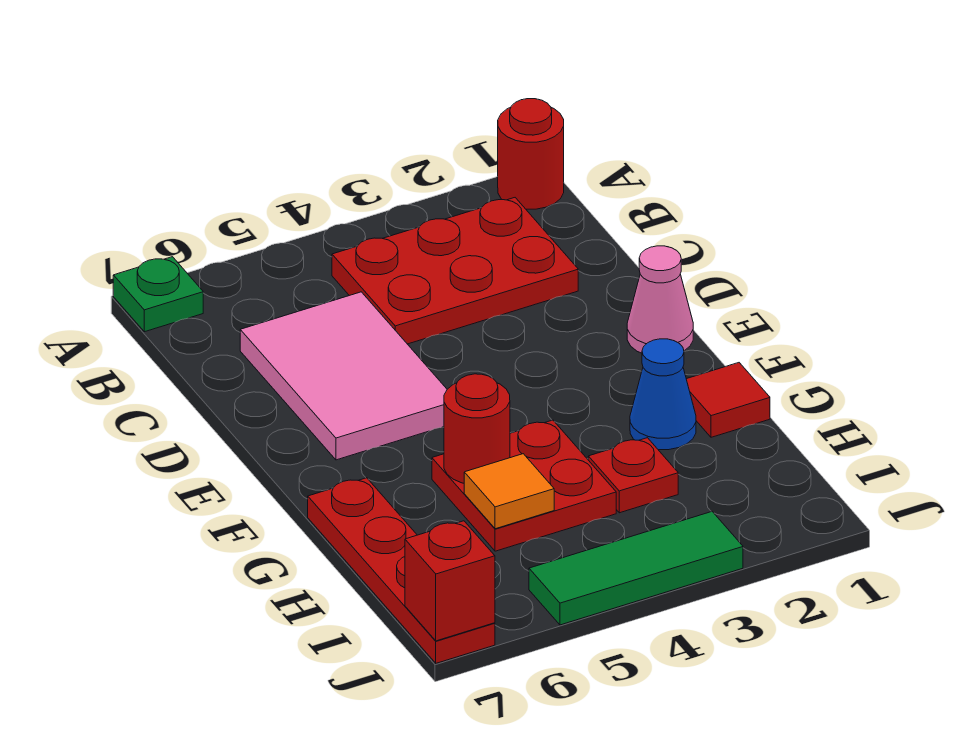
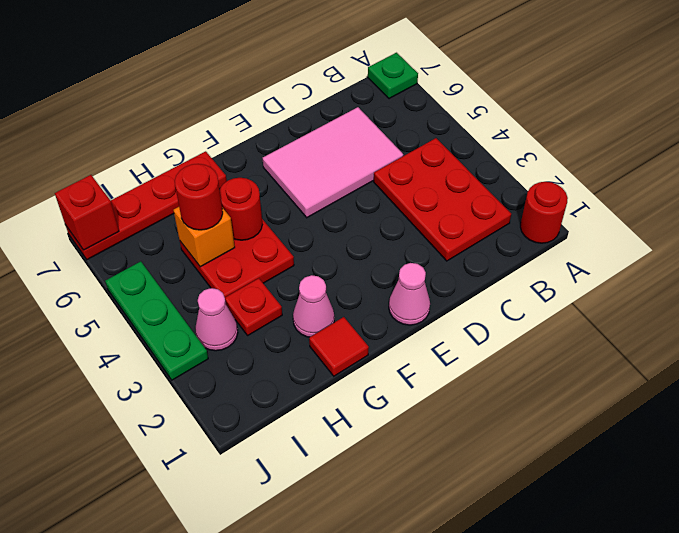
blue cone G2 level 1 -> pink cone G2 level 1
orange tile H5 level 2 -> orange brick H5 level 2
none -> red round brick H5 level 3
none -> pink cone I3 level 1
green tile J3:J5 level 1 -> green plate J3:J5 level 1

